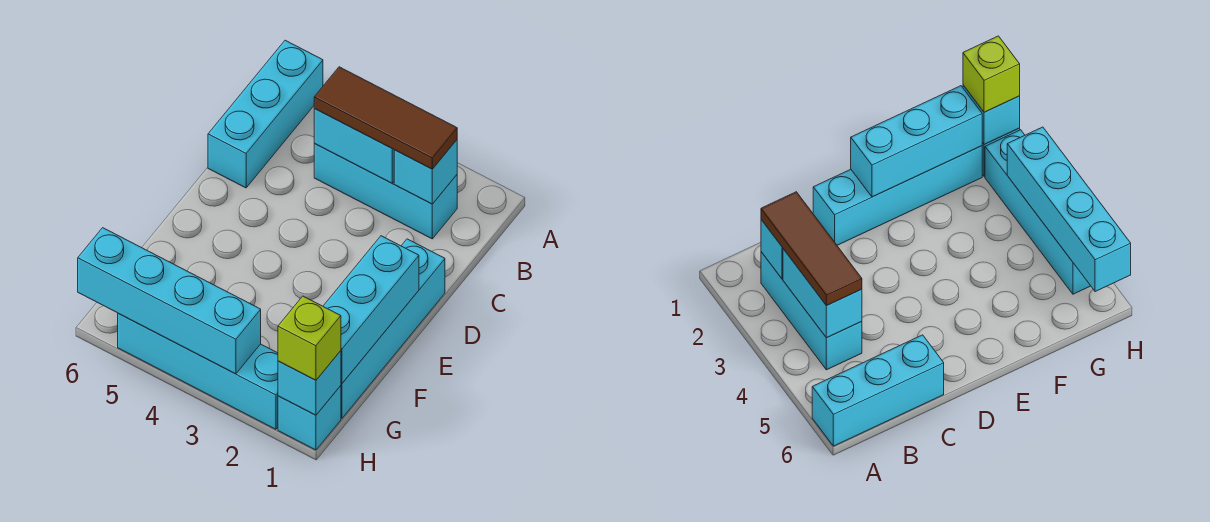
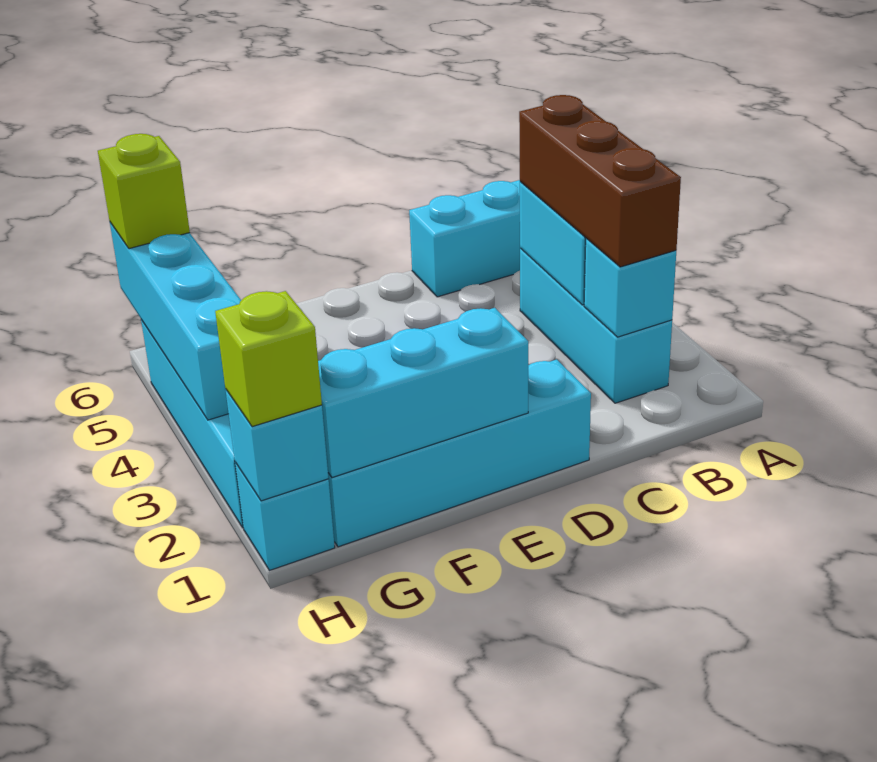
brown tile B2:B4 level 3 -> brown brick B2:B4 level 3
none -> lime brick H6 level 3

